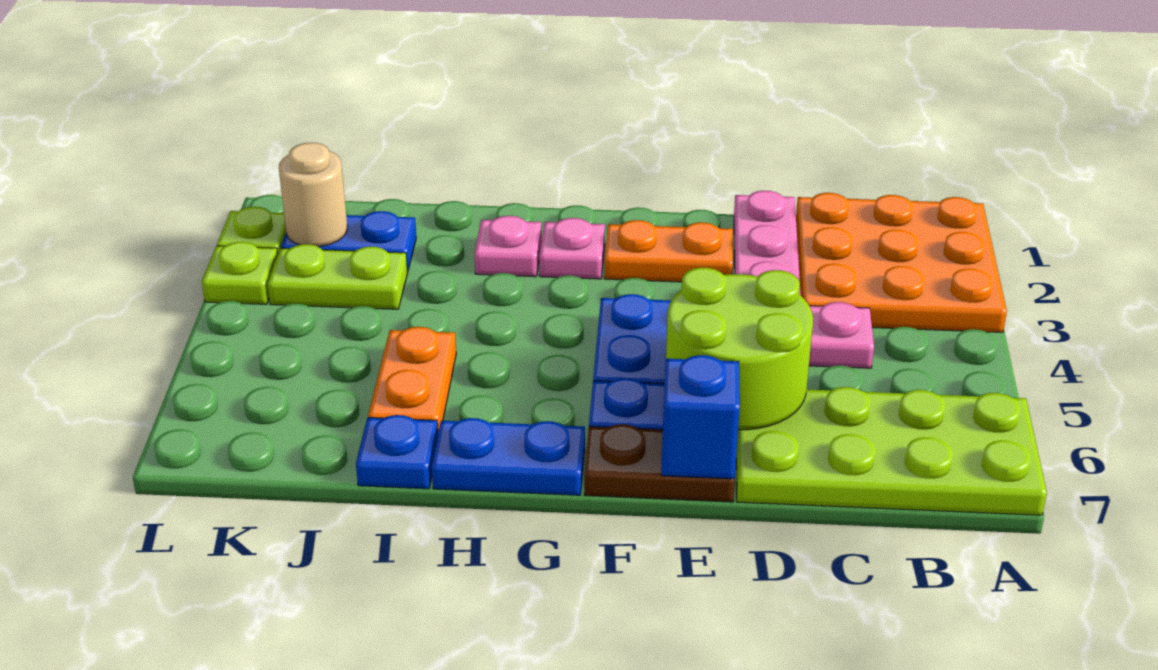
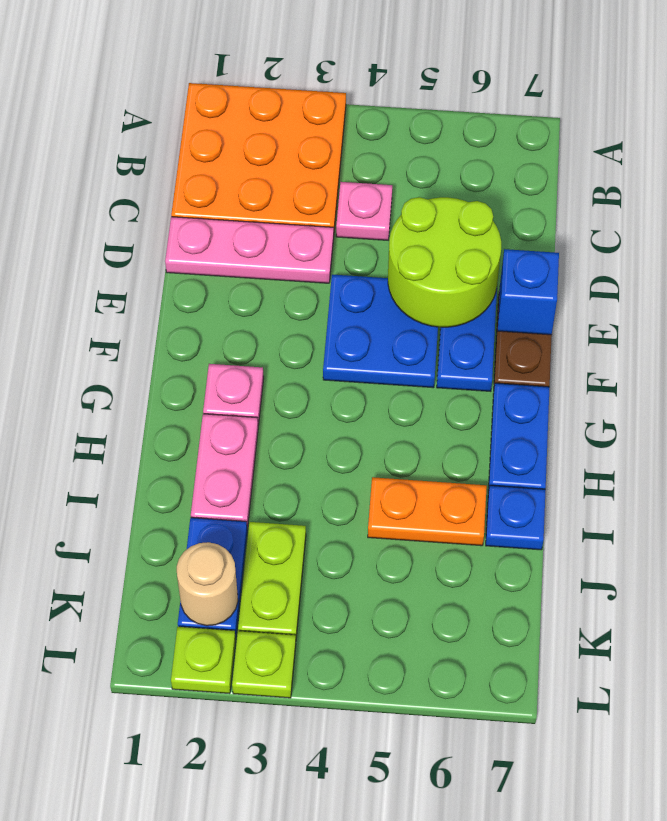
lime plate A6:D7 level 1 -> none
orange plate E2:F2 level 1 -> none
pink plate H2 level 1 -> pink plate H2:I2 level 1

